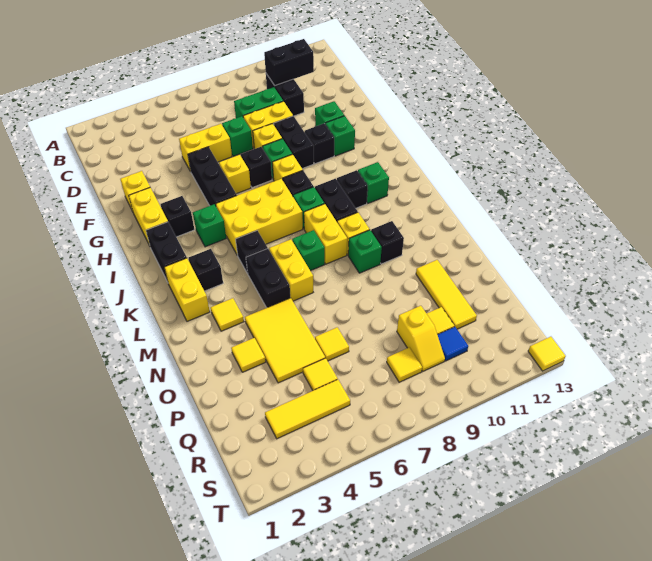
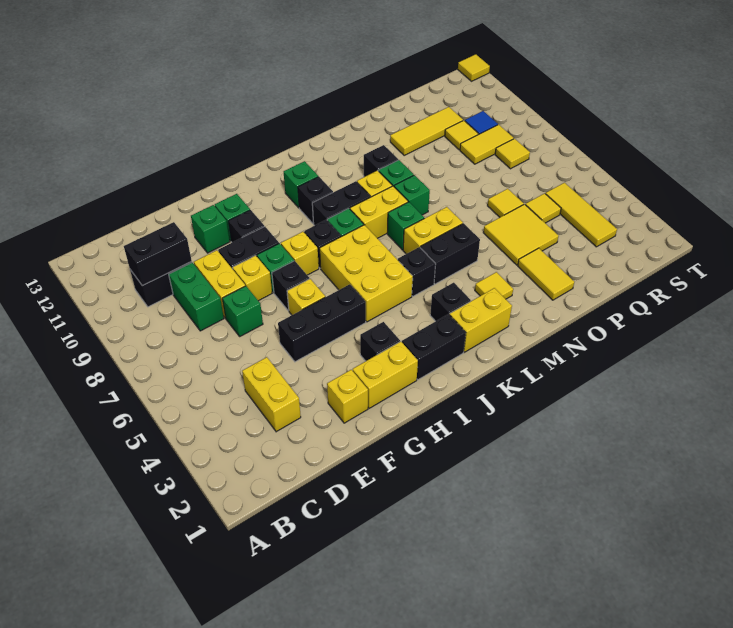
black brick C10:C11 level 2 -> black brick C10:D10 level 2
yellow brick E5:E6 level 1 -> yellow brick D3:D4 level 1
green brick I4 level 1 -> green brick M8 level 1
yellow tile N4:P5 level 1 -> yellow tile O4:P5 level 1
yellow tile O3 level 1 -> yellow tile O2:O3 level 1
yellow slope Q9:R9 level 1 top Q -> yellow tile Q9:R9 level 1

